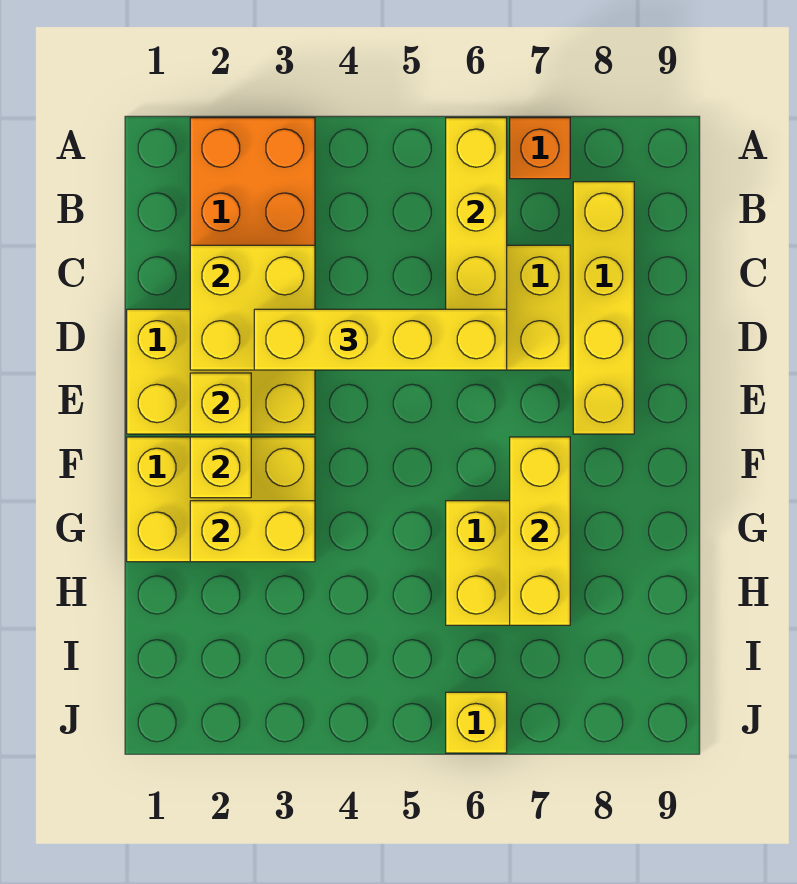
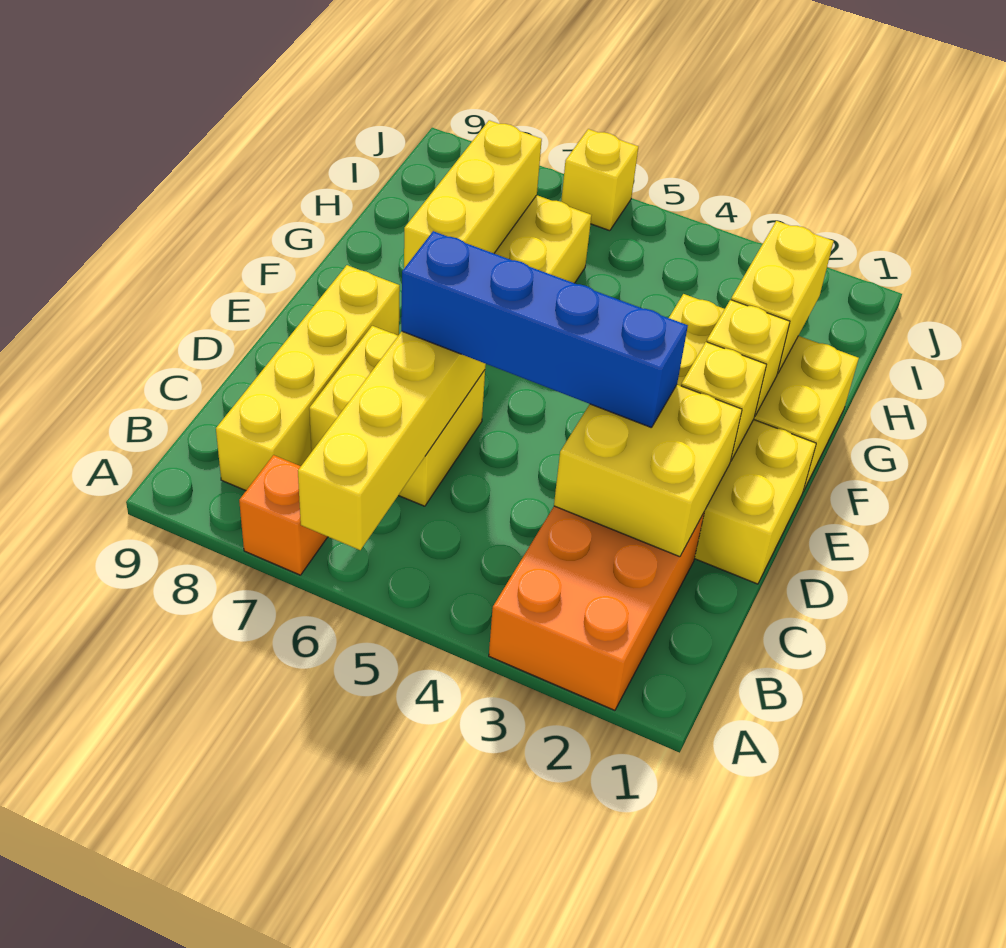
yellow brick D3:D6 level 3 -> blue brick D3:D6 level 3
yellow brick G2:G3 level 2 -> yellow brick G2:H2 level 2

